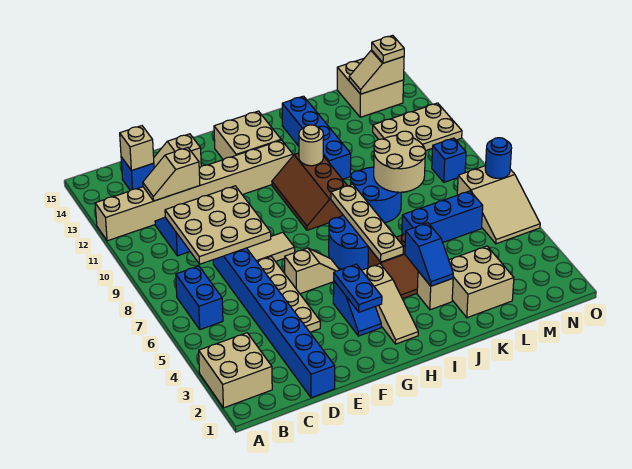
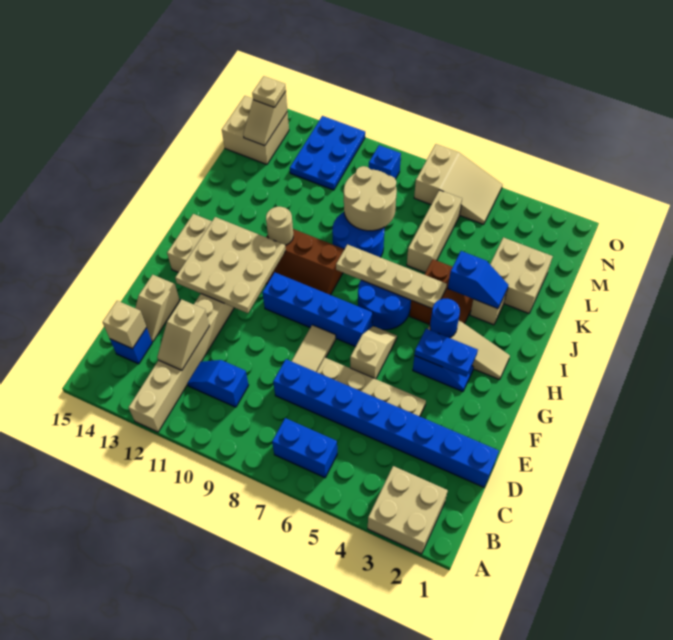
tan plate C8:E10 level 2 -> tan plate F11:H13 level 2
blue brick J11:J14 level 1 -> blue brick G7:G10 level 1
blue brick K6:M6 level 1 -> tan brick K6:M6 level 1
tan plate M11:O12 level 1 -> blue plate M11:O12 level 1
blue round brick O7 level 2 -> blue round brick H4 level 2

